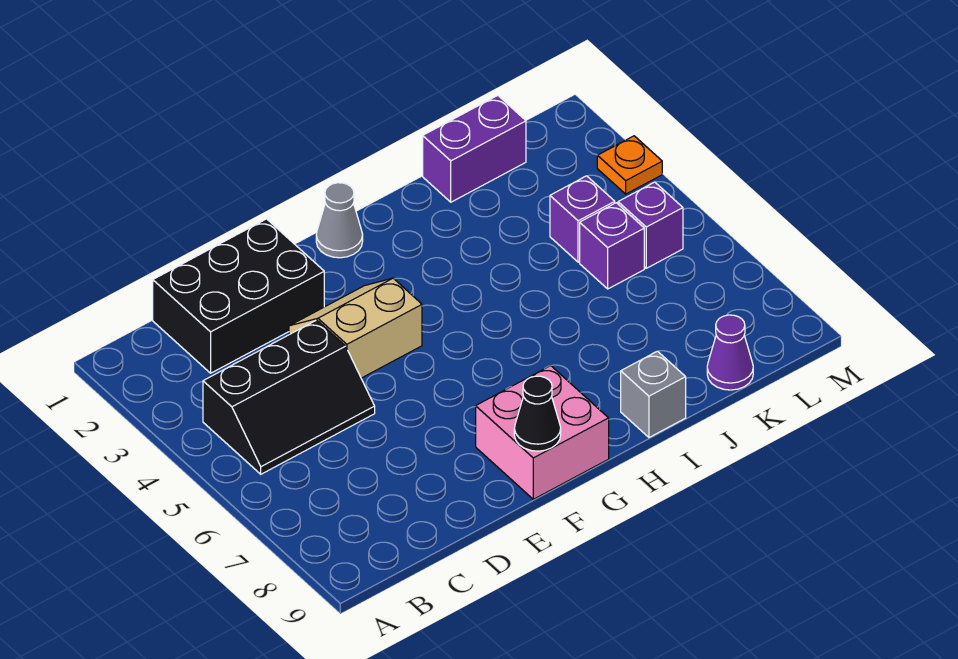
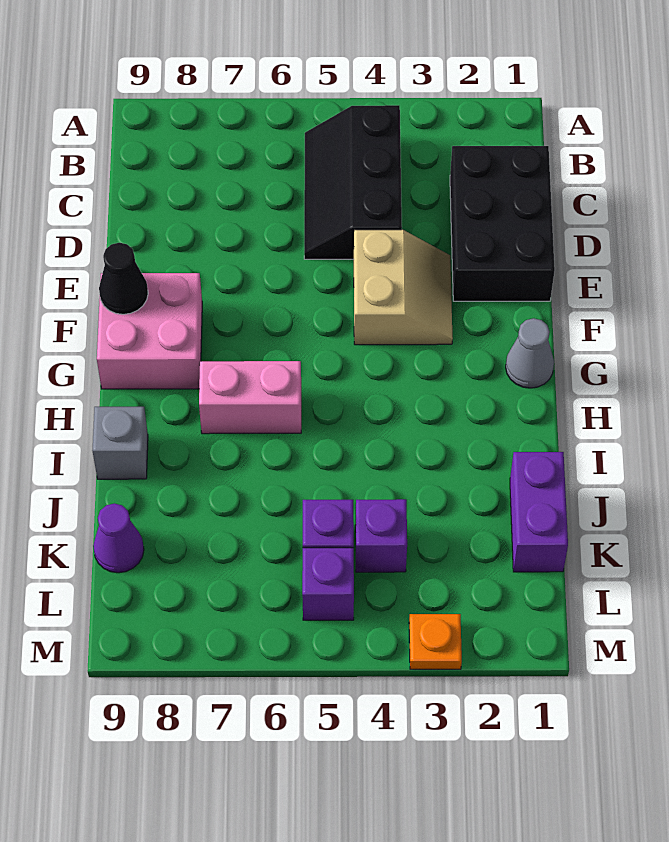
none -> pink brick H6:H7 level 1

